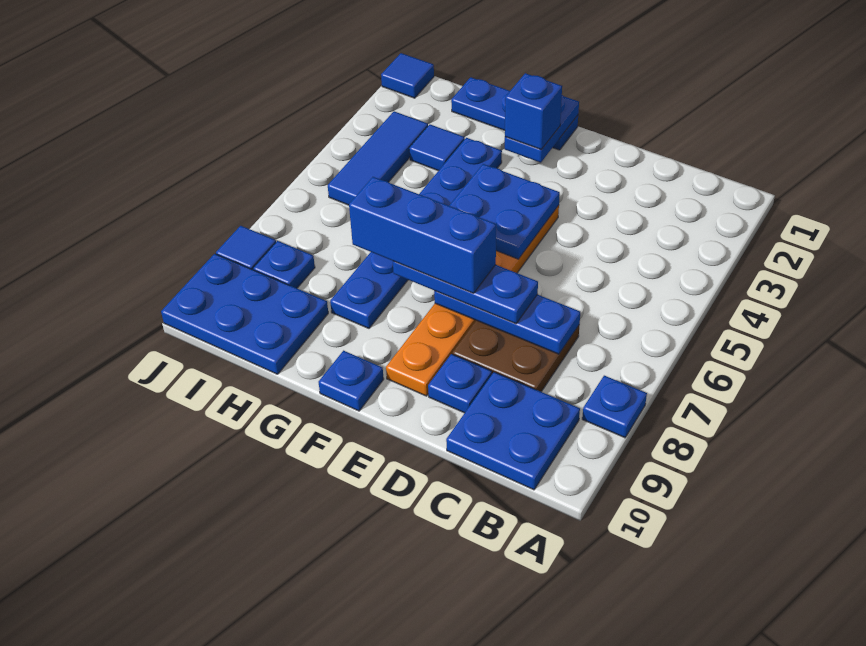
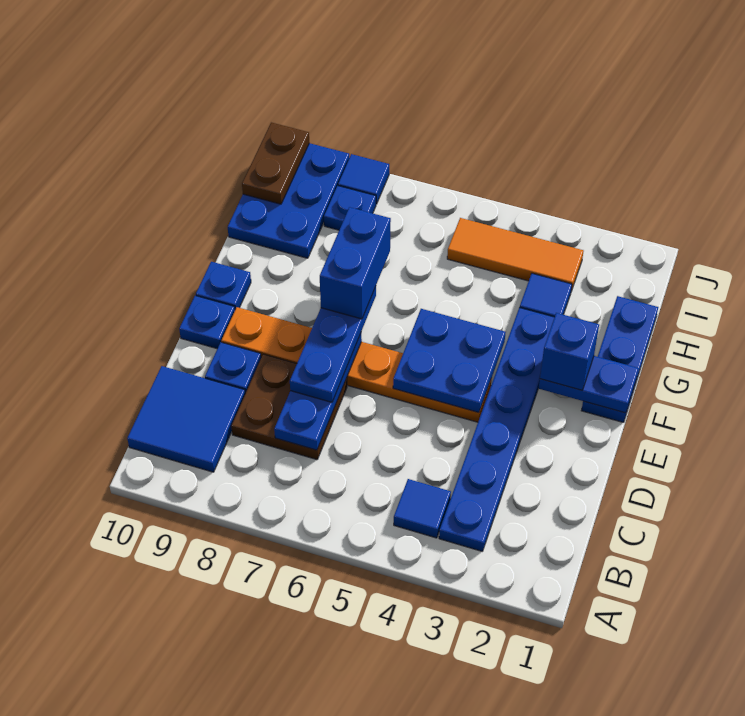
blue plate A8 level 1 -> blue plate E10 level 1
blue plate B9:C10 level 1 -> blue tile B9:C10 level 1
blue brick E7:G7 level 4 -> blue brick F7:G7 level 4
blue plate G3:G8 level 1 -> blue plate B3:G3 level 1
blue tile I3:I5 level 1 -> orange tile I3:I5 level 1
none -> brown plate I10:J10 level 2
blue tile J1 level 1 -> blue tile B4 level 1

